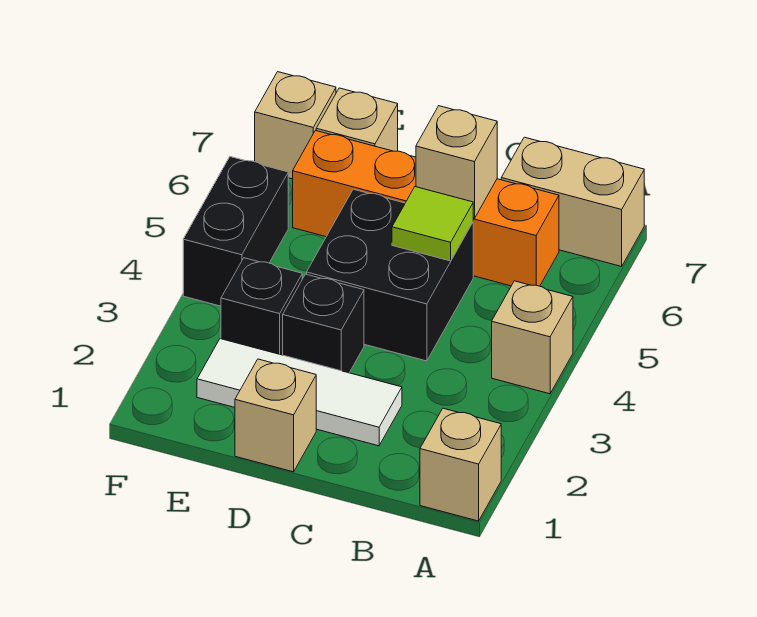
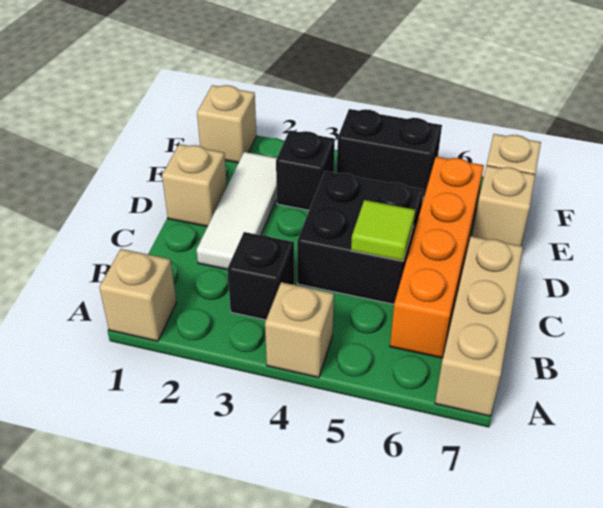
tan brick A7:B7 level 1 -> tan brick A7:C7 level 1
tan brick C6 level 2 -> tan brick F1 level 1
black brick D3 level 1 -> black brick B3 level 1

